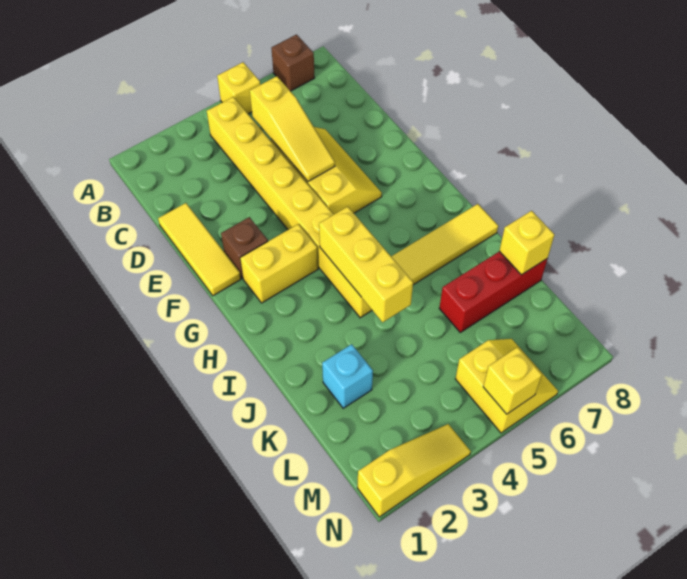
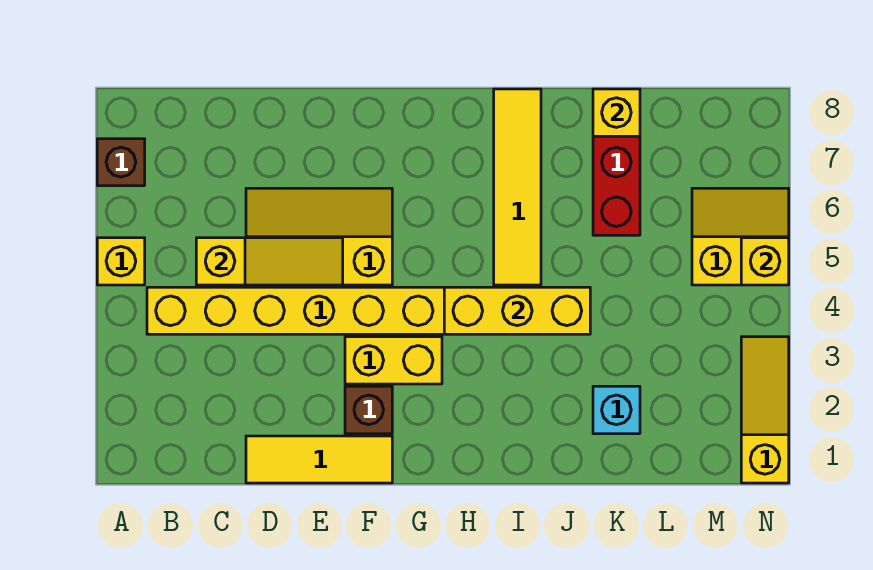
yellow brick G2:G3 level 1 -> yellow brick F3:G3 level 1

